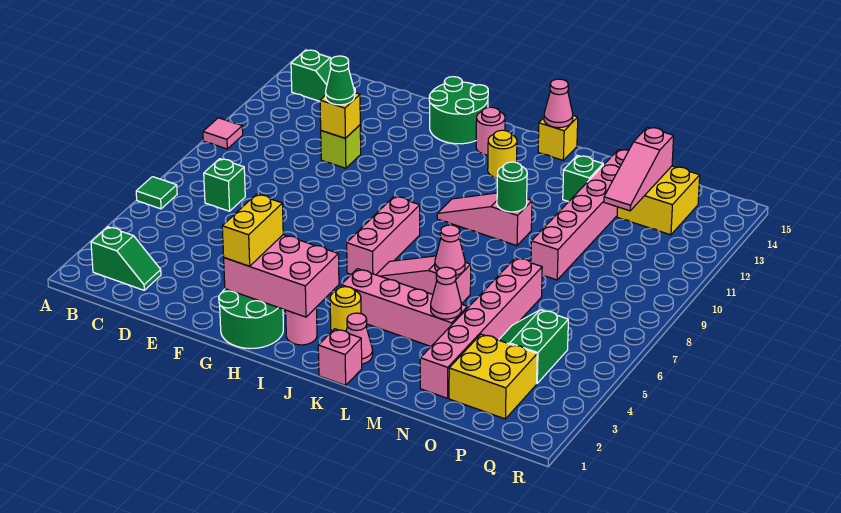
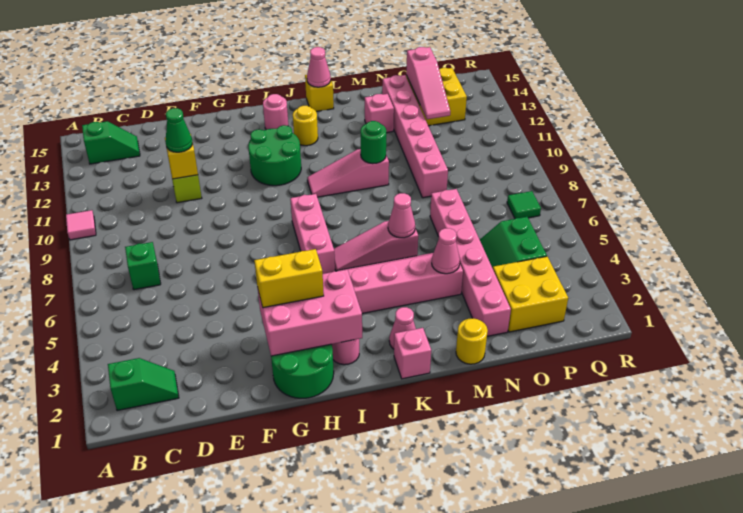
green tile A6 level 1 -> green tile Q7 level 1
yellow brick G2:G3 level 3 -> yellow brick G3:H3 level 3
green round brick G14:H15 level 1 -> green round brick H11:I12 level 1
yellow round brick J3 level 1 -> yellow round brick M1 level 1
green brick M13 level 1 -> pink brick M13 level 1

